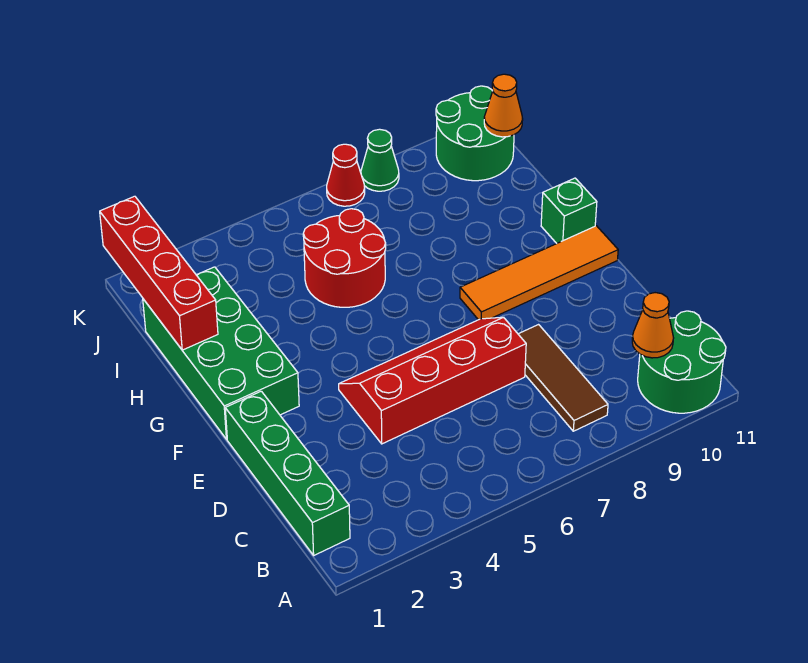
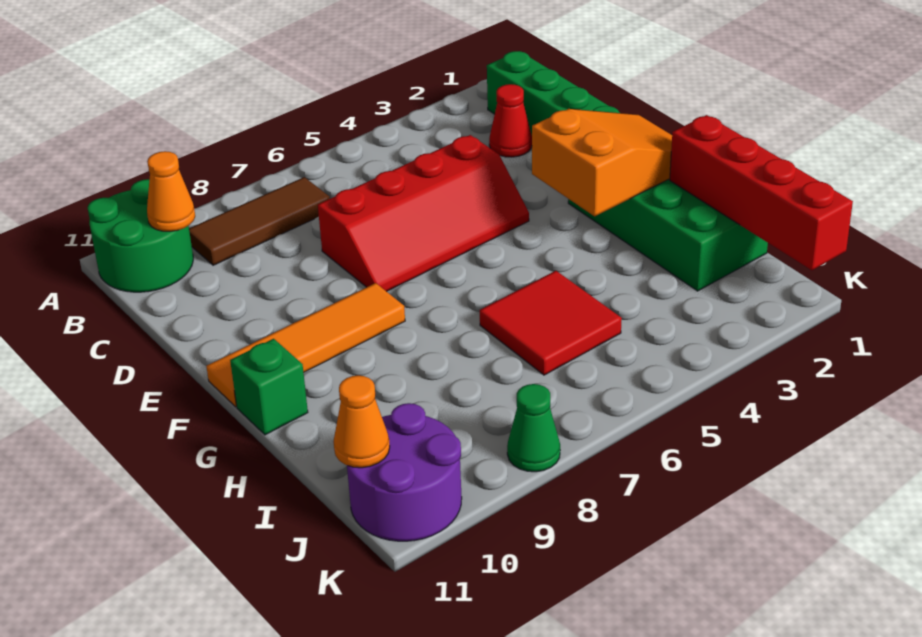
brown tile B8:D8 level 1 -> brown tile B7:B9 level 1
none -> orange slope F1:G3 level 2 top 3
red round brick H5:I6 level 1 -> red tile H5:I6 level 1
green round brick J10:K11 level 1 -> purple round brick J10:K11 level 1
red cone K7 level 1 -> red cone C2 level 1

